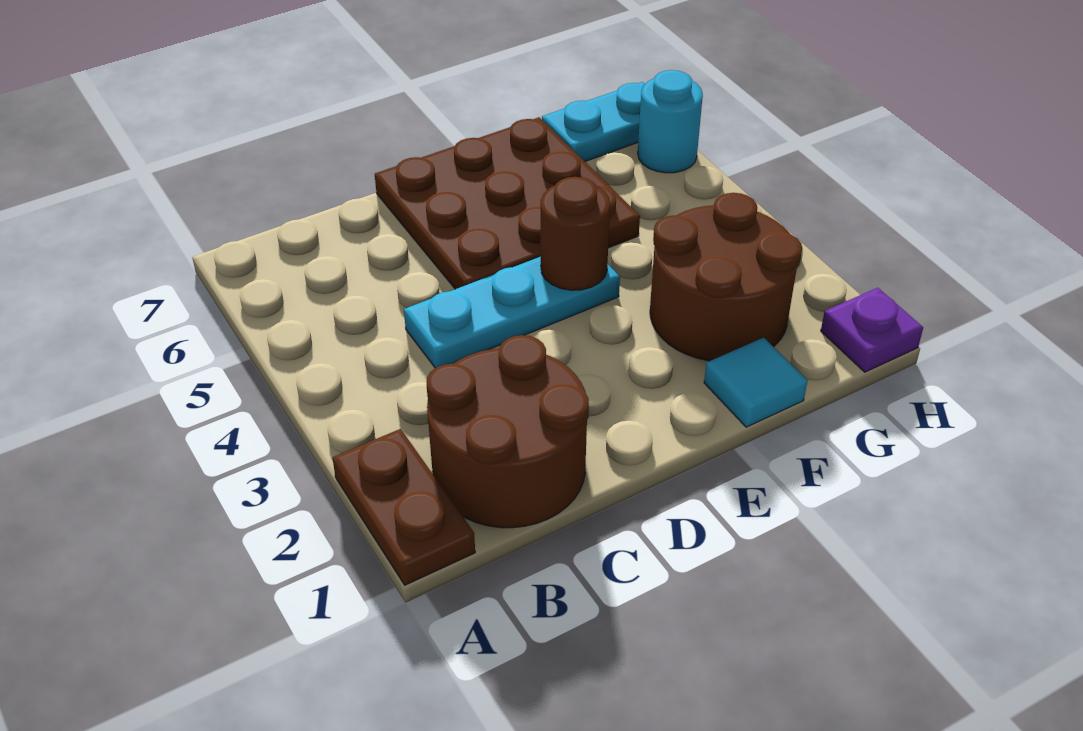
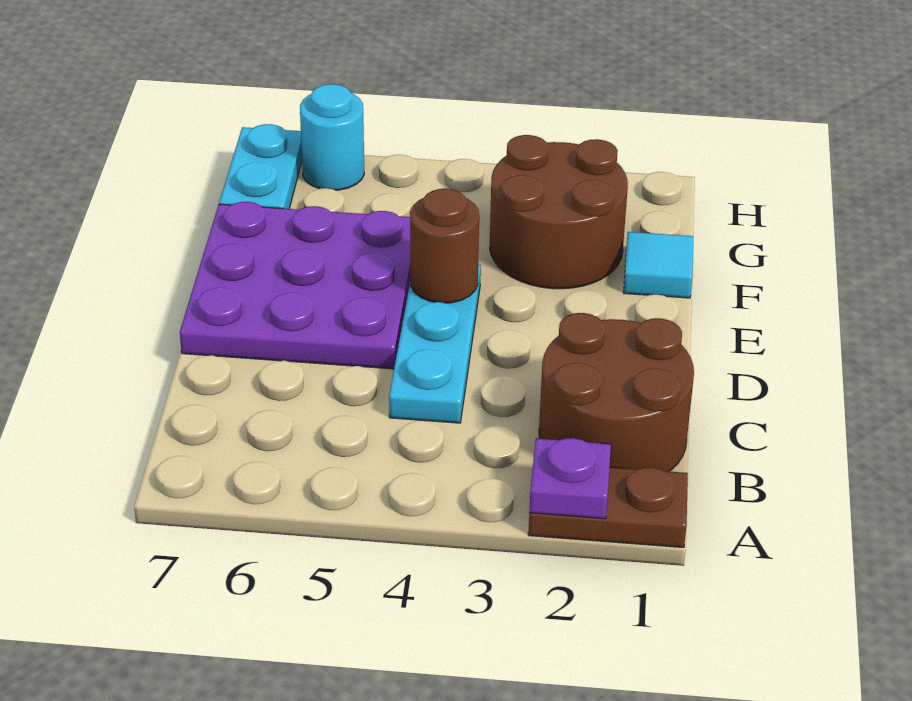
brown plate D5:F7 level 1 -> purple plate D5:F7 level 1
purple plate H1 level 1 -> purple plate A2 level 2

